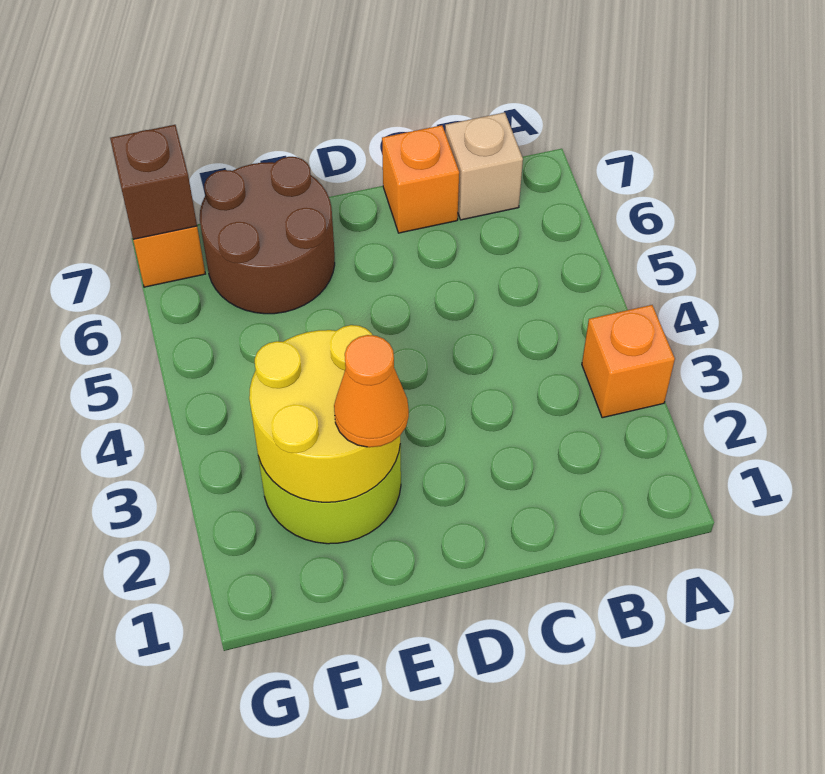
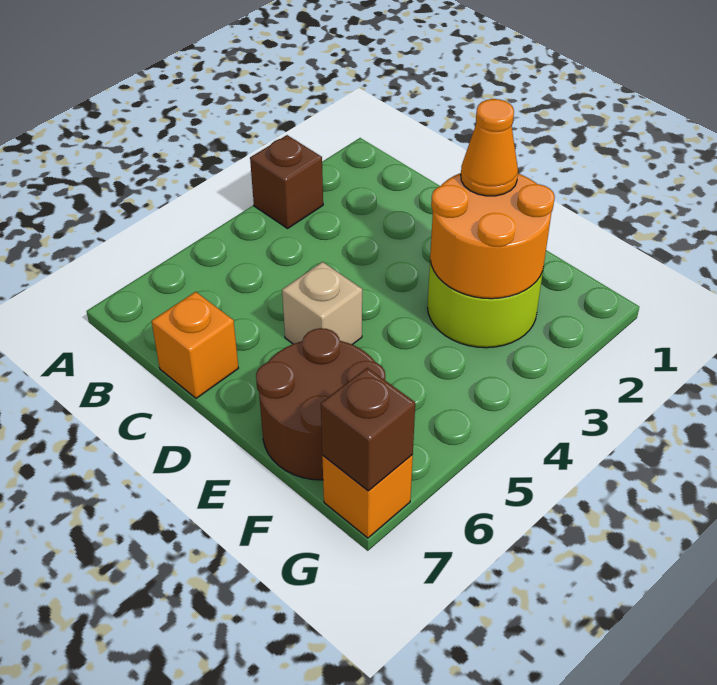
orange brick A3 level 1 -> brown brick A3 level 1
tan brick B7 level 1 -> tan brick D5 level 1
yellow round brick E2:F3 level 2 -> orange round brick E2:F3 level 2

